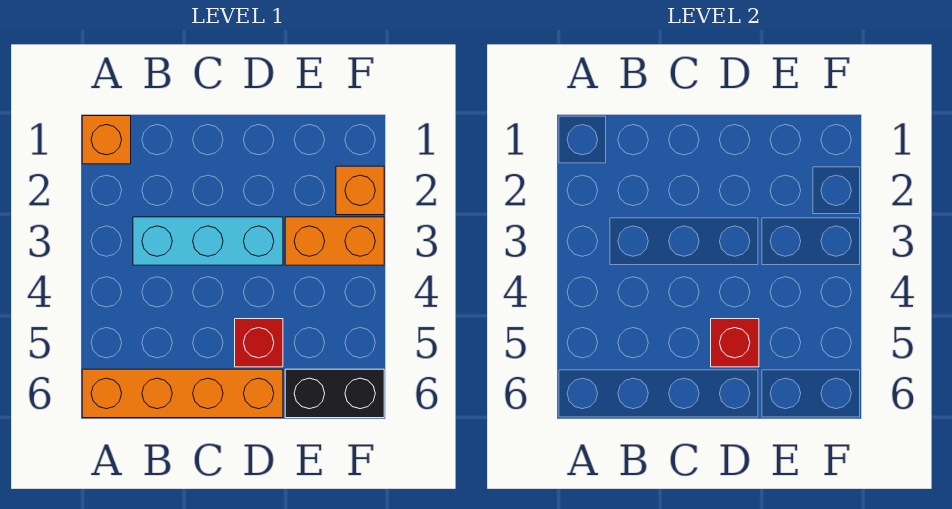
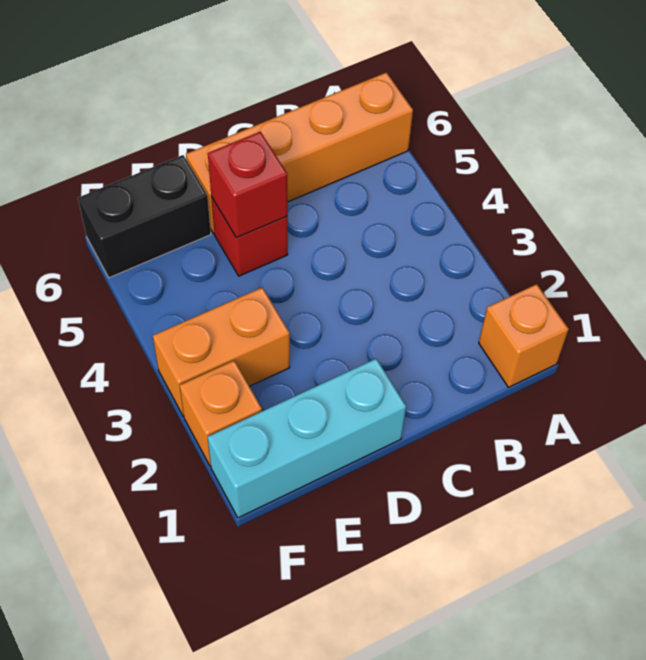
cyan brick B3:D3 level 1 -> cyan brick D1:F1 level 1

